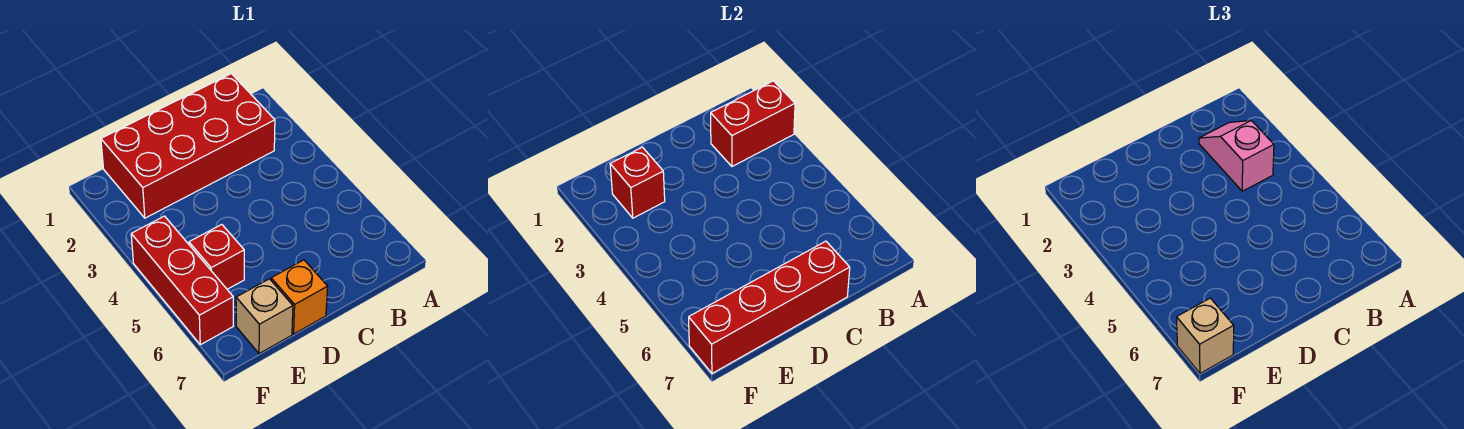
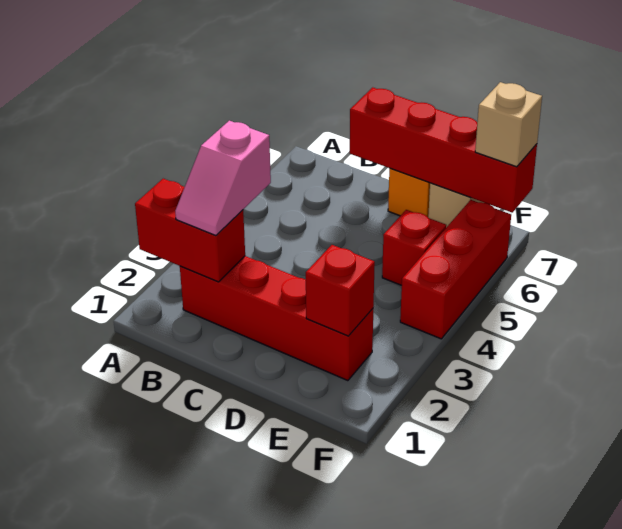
red brick B1:E2 level 1 -> red brick B2:E2 level 1

